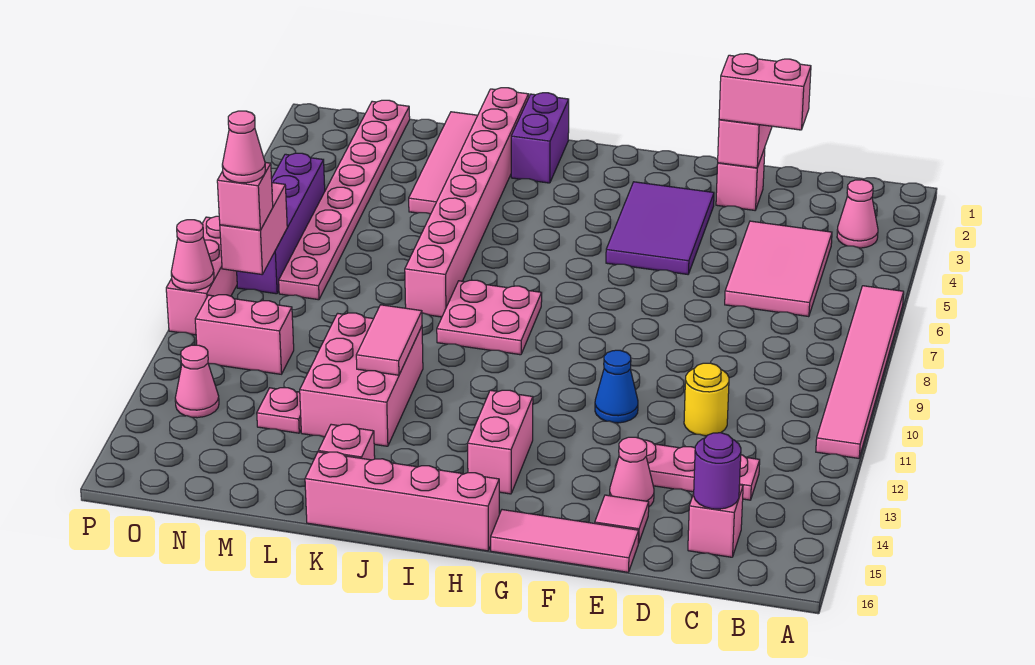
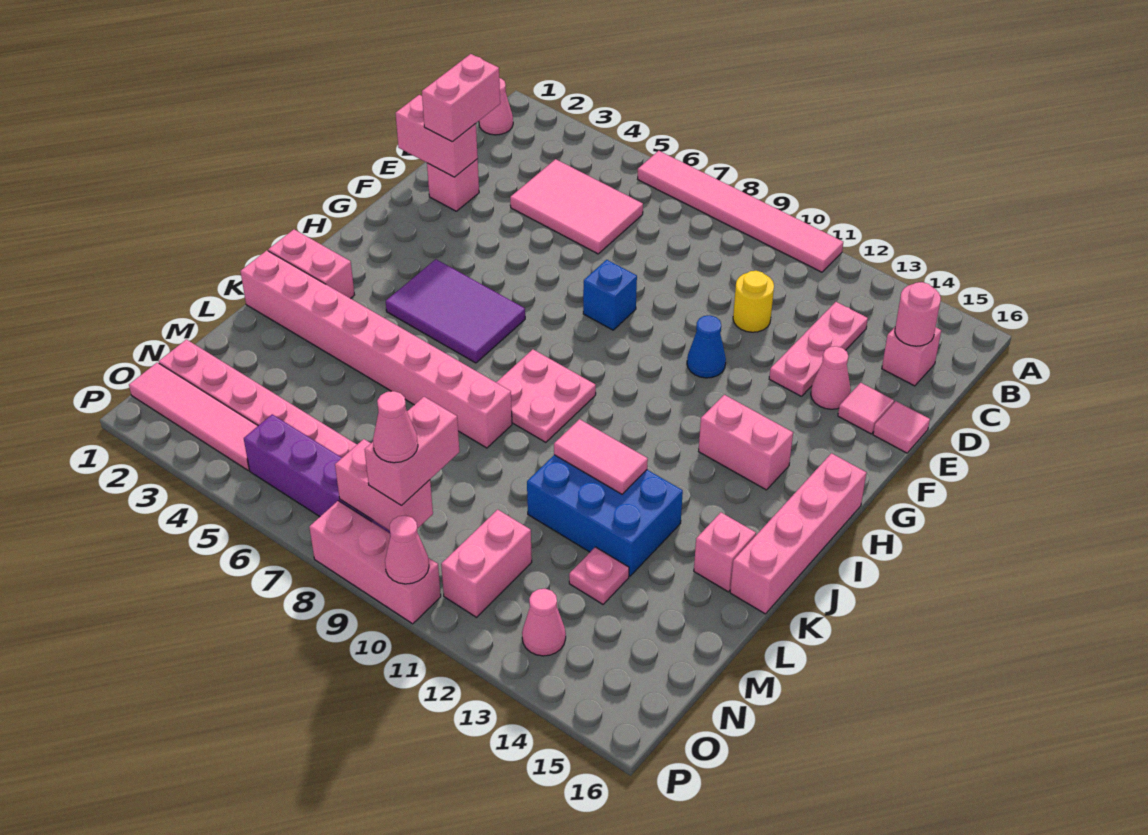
pink cone B3 level 1 -> pink cone B1 level 1
purple round brick C15 level 2 -> pink round brick C15 level 2
pink tile E16:G16 level 1 -> pink tile E16 level 1
purple tile F3:G5 level 1 -> purple tile H4:I6 level 1
none -> blue brick F8 level 1
purple brick J1:J2 level 1 -> pink brick J1:J2 level 1
pink brick K11:L13 level 1 -> blue brick K11:L13 level 1
pink tile L1:L4 level 1 -> pink tile O1:O4 level 1
pink brick O9 level 3 -> pink brick N9:O9 level 3

